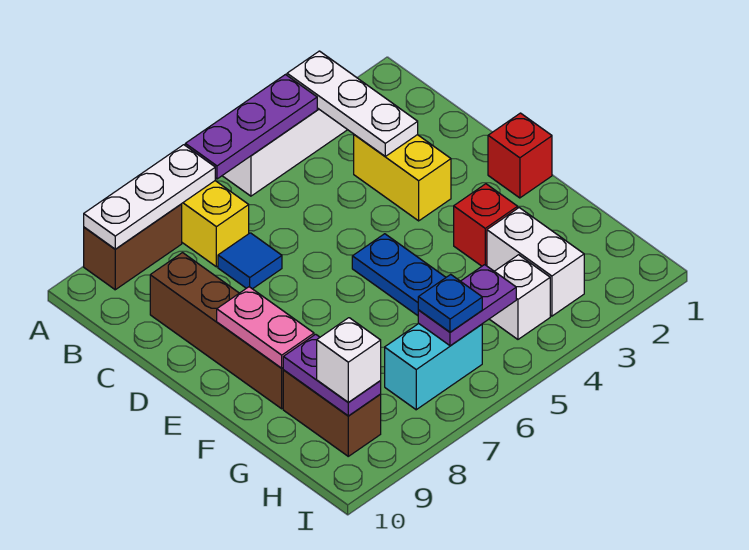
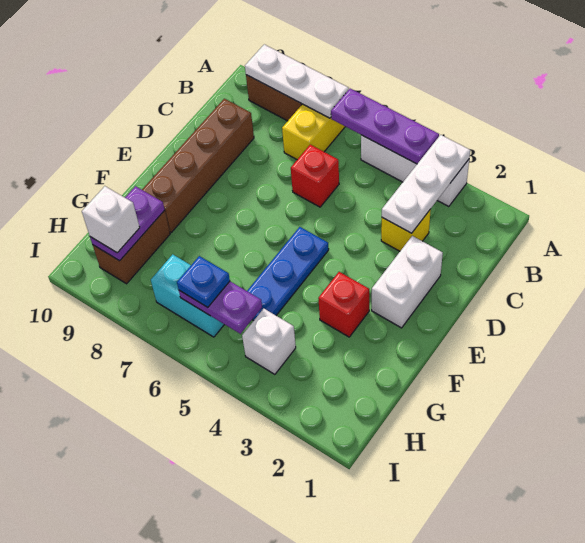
yellow brick C3:D3 level 1 -> yellow brick C3 level 1
blue tile C7 level 1 -> none
red brick E1 level 1 -> red brick C6 level 1
pink plate E9:F9 level 2 -> none
white brick G3:H3 level 1 -> white brick D2:E2 level 1

